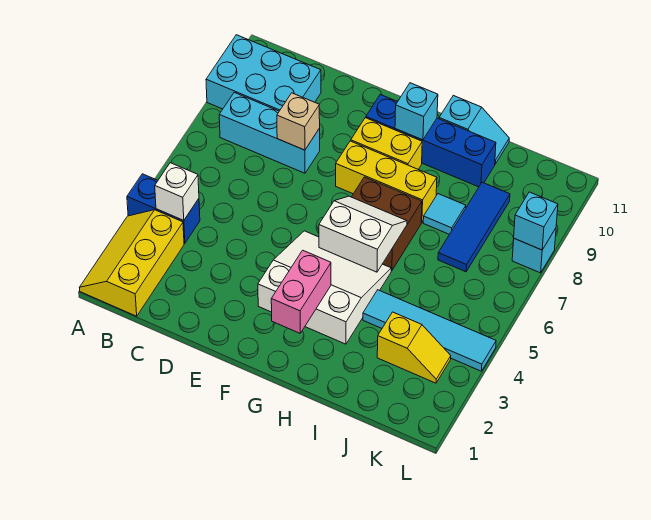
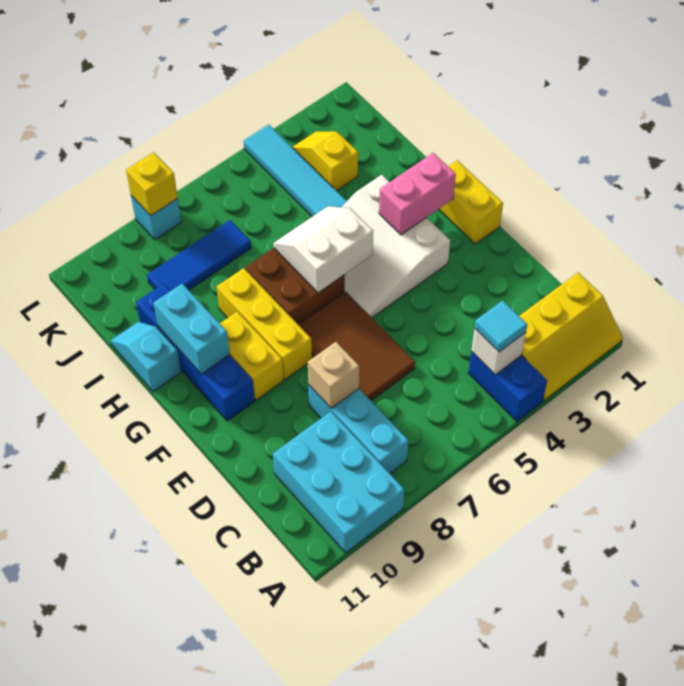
none -> brown tile D6:F7 level 1
none -> yellow brick F1:G1 level 1
white slope G5:H6 level 2 top 5 -> white slope G5:H6 level 2 top G
cyan brick G10 level 2 -> cyan brick G10:H10 level 2
cyan tile I8 level 1 -> cyan tile B4 level 3
cyan brick L8 level 2 -> yellow brick L8 level 2

